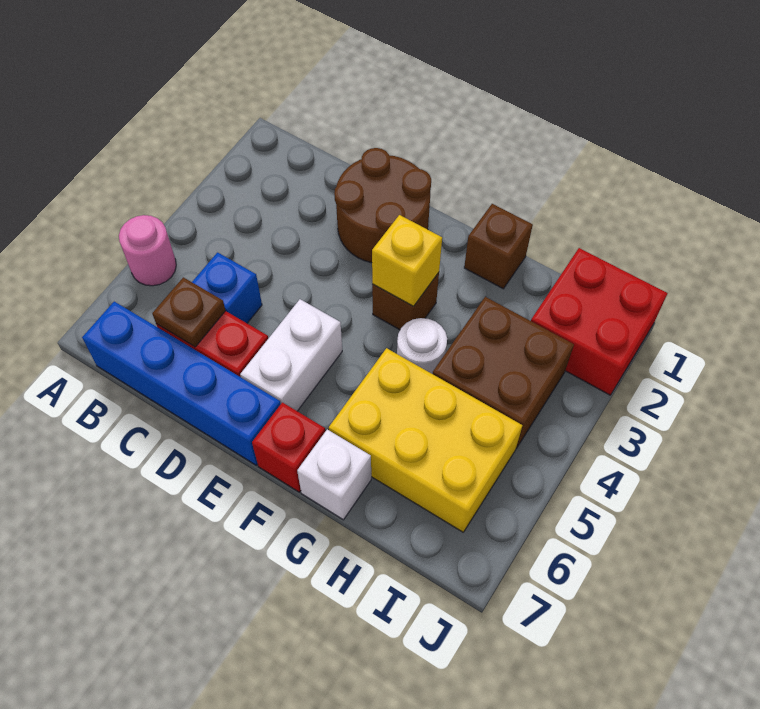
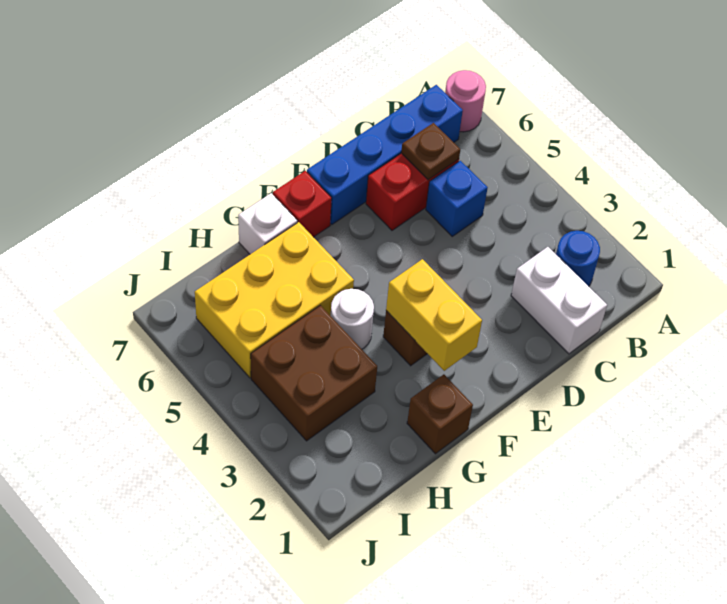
pink round brick A5 level 1 -> pink round brick A7 level 1
none -> blue round brick B2 level 1
brown round brick D1:E2 level 1 -> none
white brick E5:E6 level 1 -> white brick C1:C2 level 1
yellow brick F3 level 2 -> yellow brick F2:F3 level 2
red brick I1:J2 level 1 -> none

